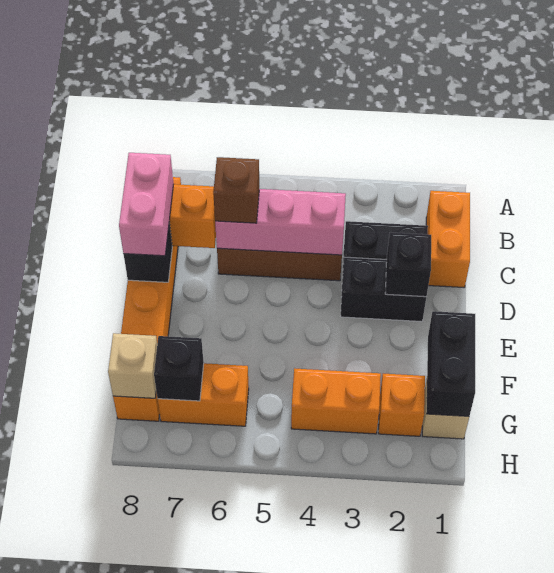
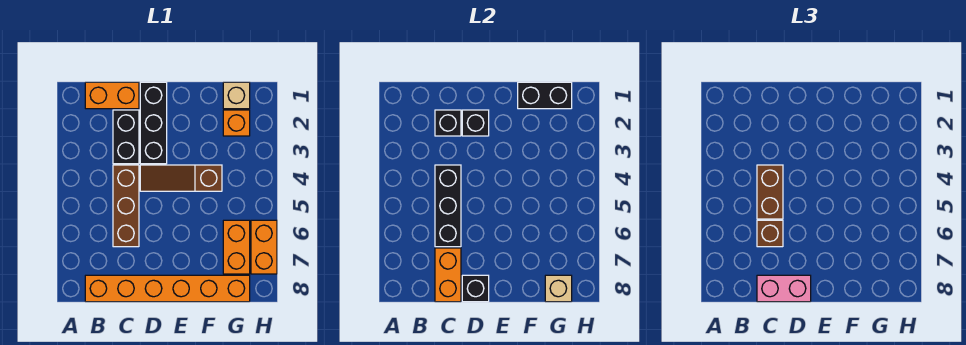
pink brick C4:C6 level 2 -> black brick C4:C6 level 2
none -> brown brick C4:C5 level 3
black brick D2:D3 level 1 -> black brick D1:D3 level 1
none -> brown slope D4:F4 level 1 top F
orange brick G3:G4 level 1 -> orange brick H6:H7 level 1
black brick G7 level 2 -> black brick C2 level 2

